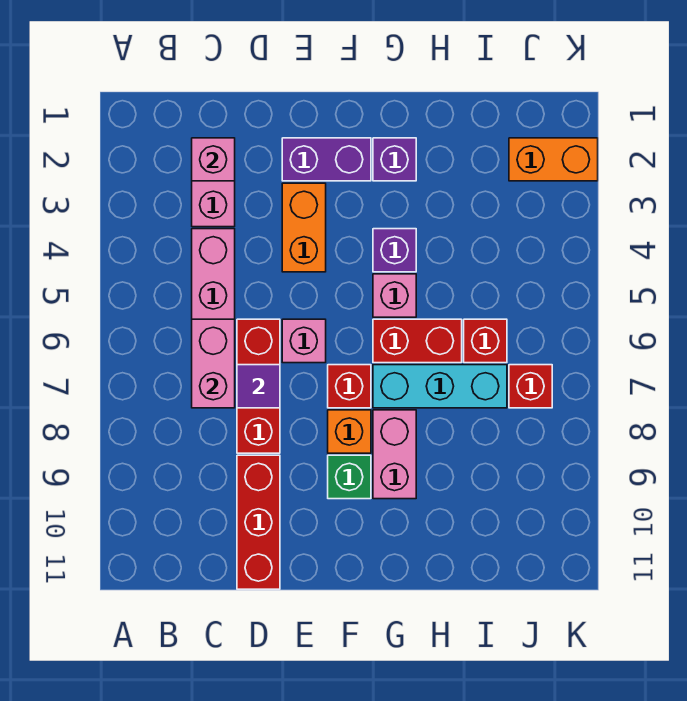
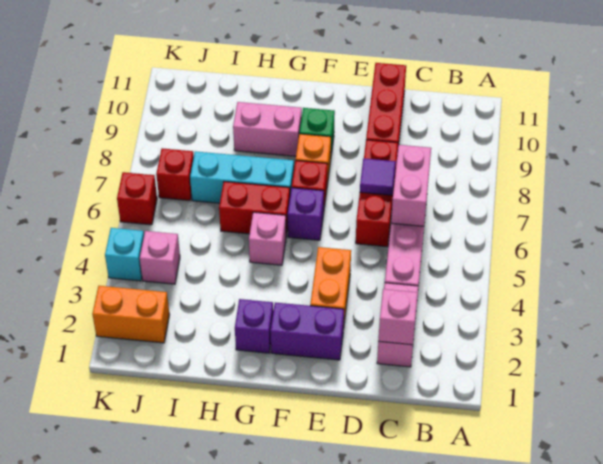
pink brick E6 level 1 -> pink brick J4 level 1
purple brick G4 level 1 -> purple brick F6 level 1
pink brick G8:G9 level 1 -> pink brick G9:H9 level 1
red brick I6 level 1 -> red brick K6 level 1
none -> cyan brick K4 level 1

